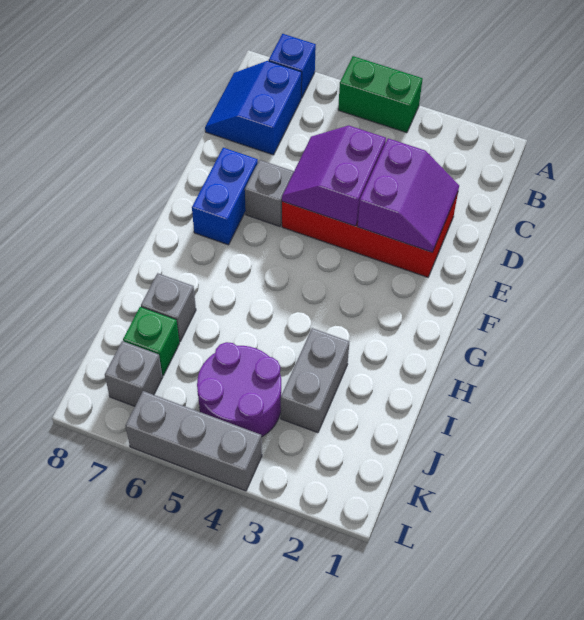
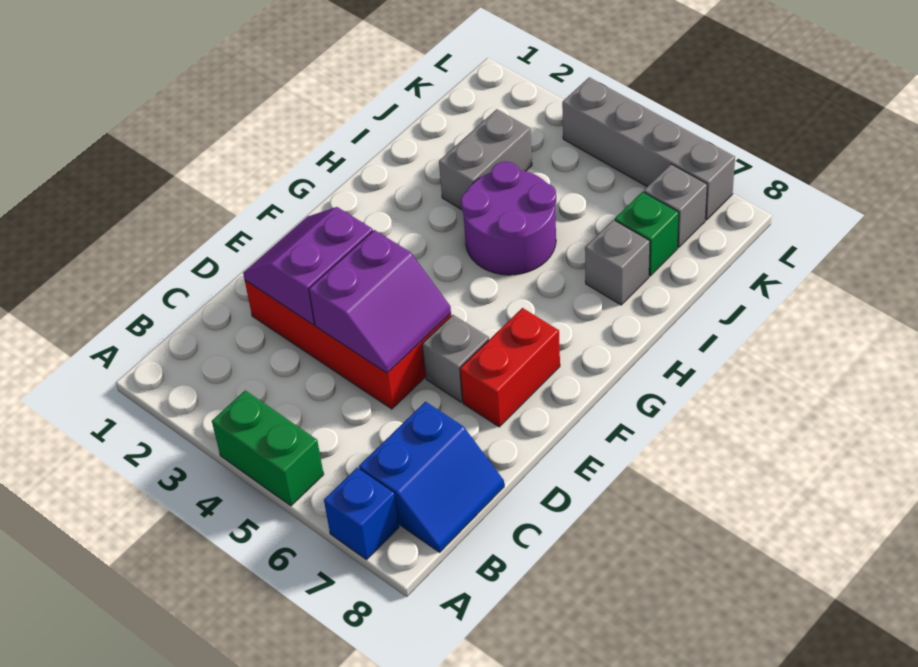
blue brick E7:F7 level 1 -> red brick E7:F7 level 1
purple round brick J4:K5 level 1 -> purple round brick H4:I5 level 1
grey brick L4:L6 level 1 -> grey brick L4:L7 level 1

